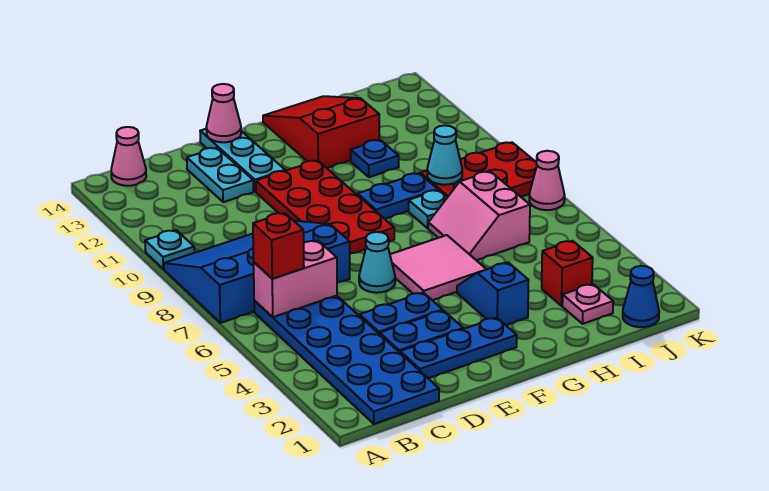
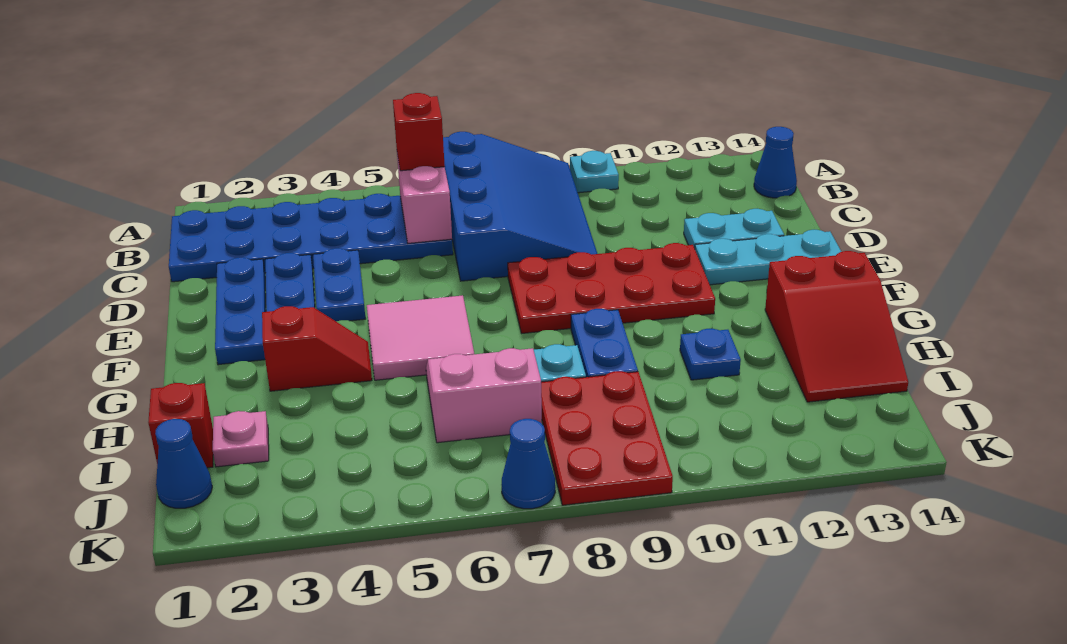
pink cone B14 level 1 -> blue cone B14 level 1
cyan cone E6 level 1 -> none
pink cone E14 level 2 -> none
blue slope G3:G4 level 1 top 3 -> red slope G3:G4 level 1 top 3
red slope G12:H14 level 1 top 12 -> red slope G13:I14 level 1 top G
red brick I3 level 1 -> red brick I1 level 1
cyan cone I9 level 2 -> none
pink cone K7 level 1 -> blue cone K7 level 1

